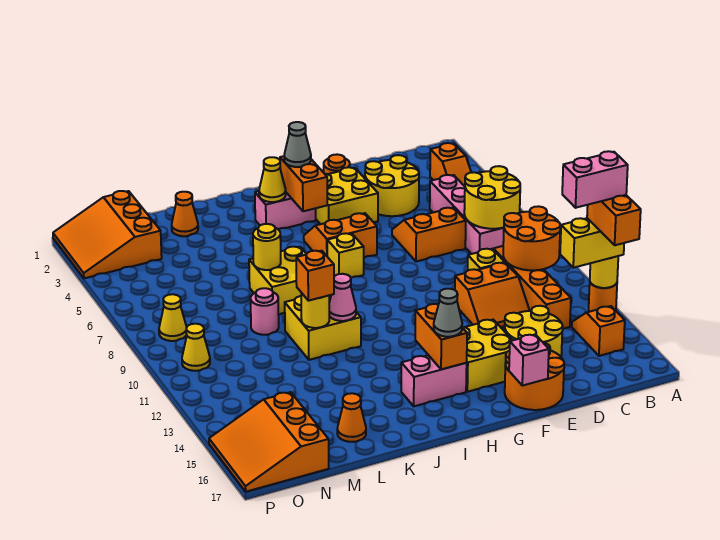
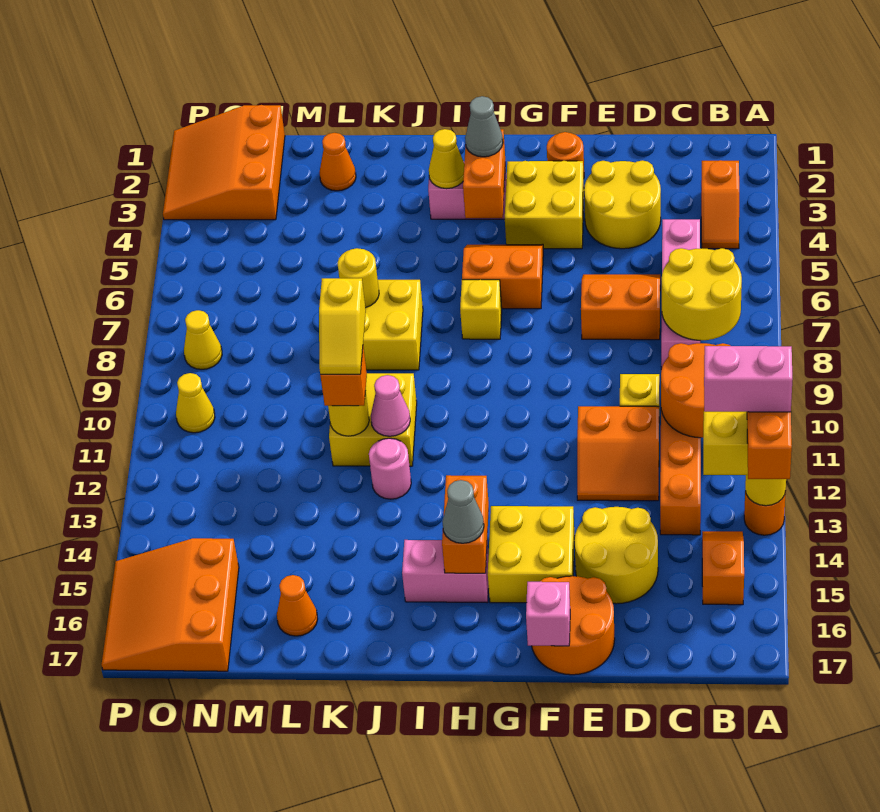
none -> yellow slope K10:K11 level 4 top 10
pink round brick L9 level 1 -> pink round brick J12 level 1

